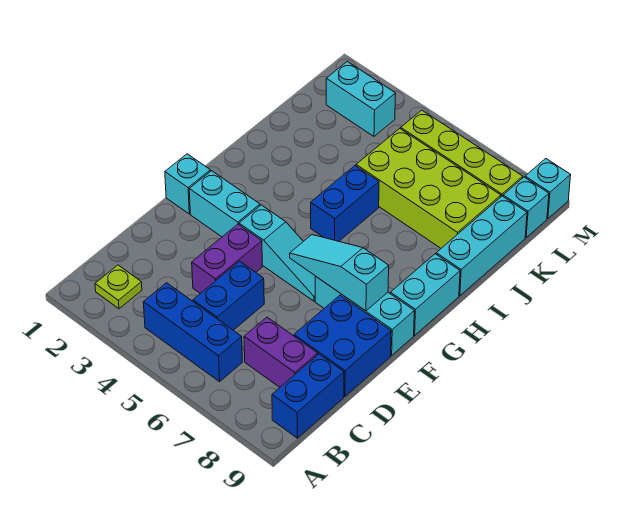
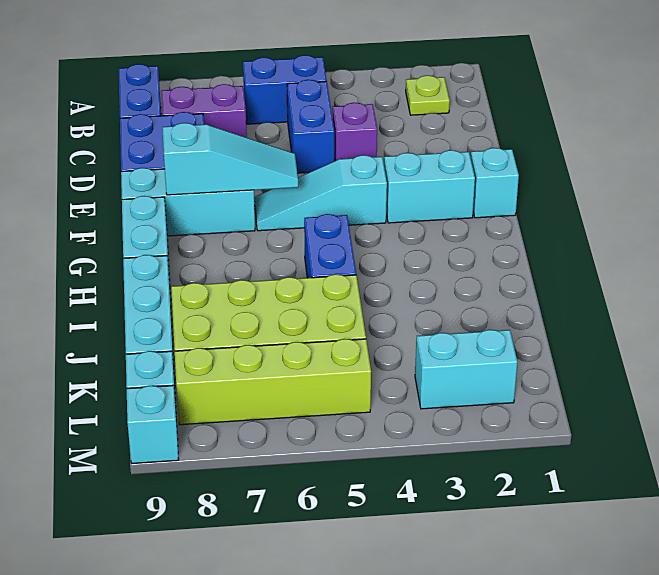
blue brick B4:B6 level 1 -> blue brick B5:B6 level 1
purple brick D4:E4 level 1 -> purple brick D4 level 1

